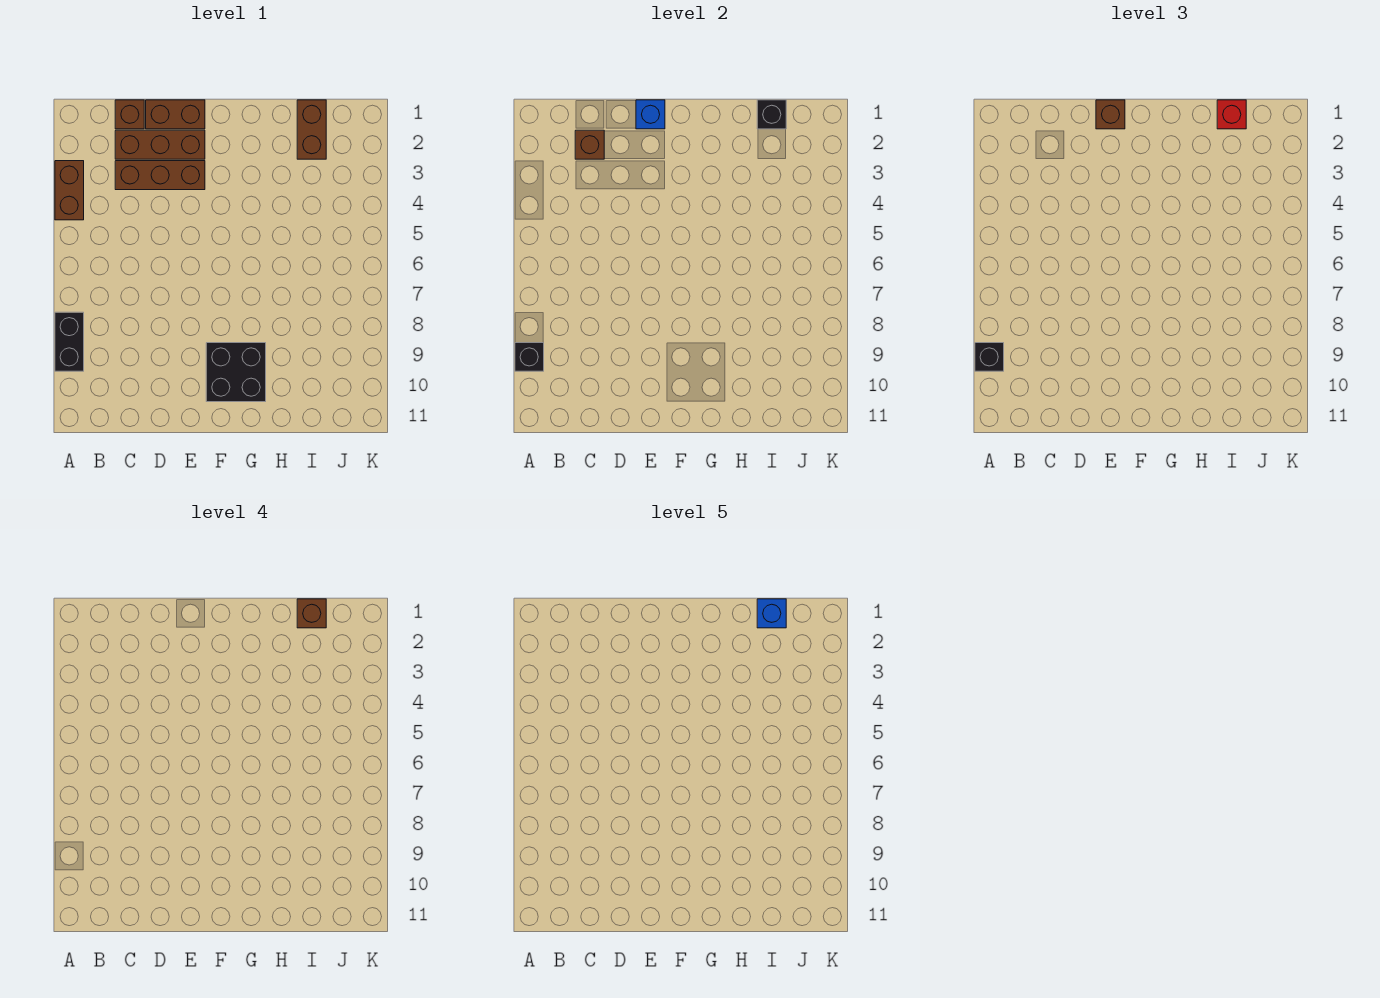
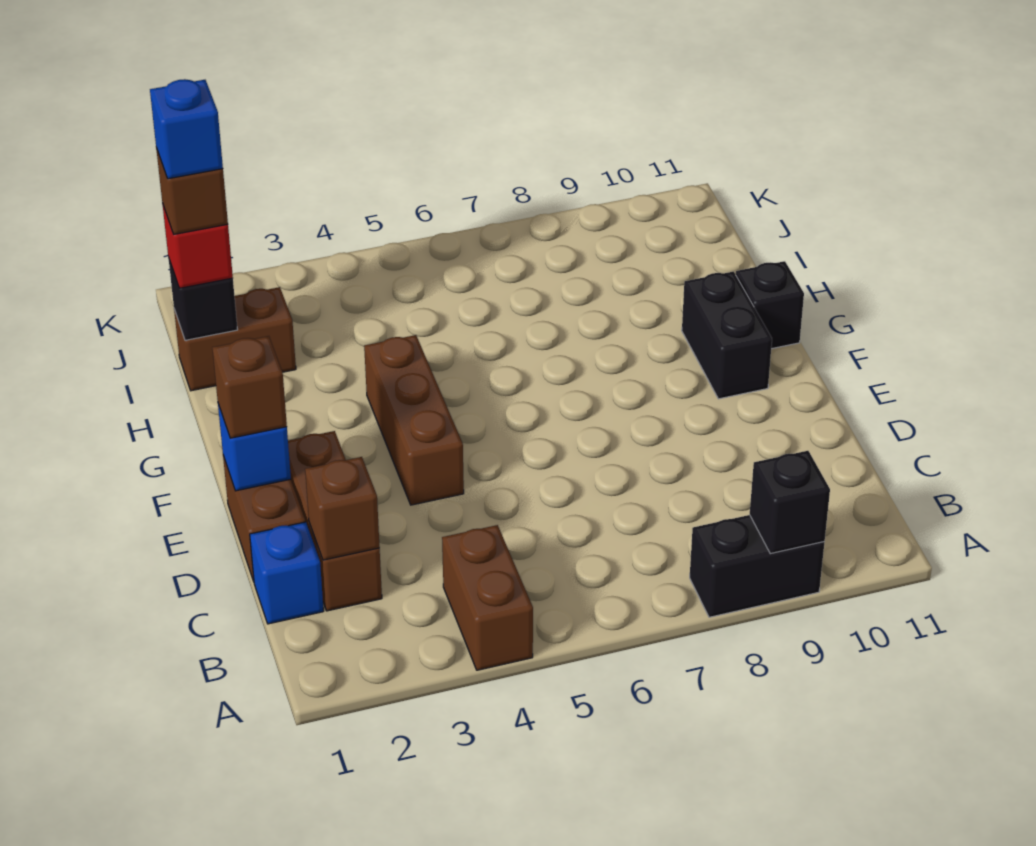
brown brick A3:A4 level 1 -> brown brick A4:B4 level 1
black brick A9 level 3 -> black brick G11 level 1
brown brick C1 level 1 -> blue brick C1 level 1
brown brick C3:E3 level 1 -> brown brick E4:G4 level 1
black brick F9:G10 level 1 -> black brick F10:G10 level 1

